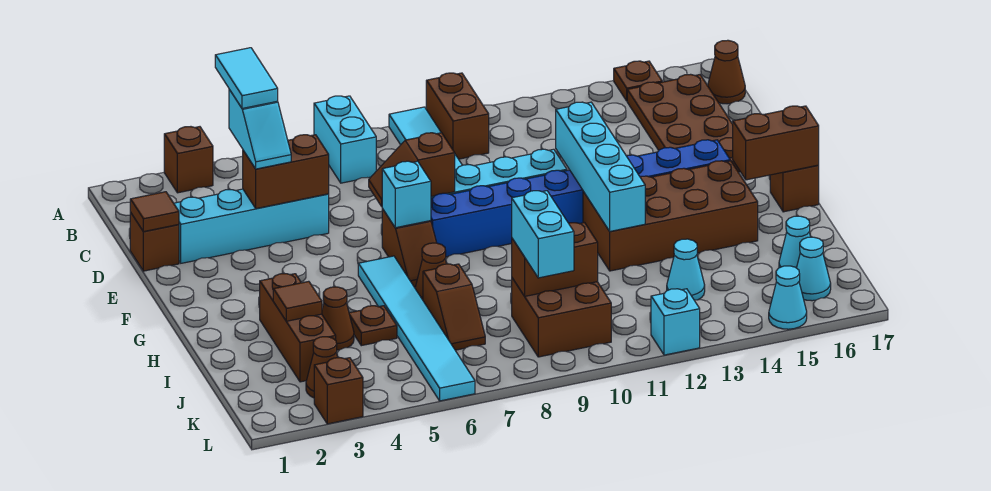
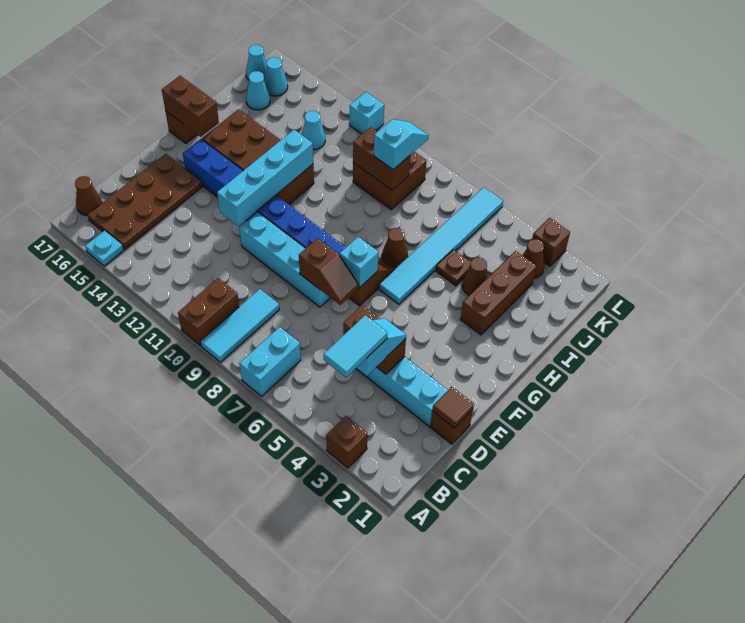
brown plate A15 level 1 -> cyan plate A15 level 1
brown tile I3 level 2 -> none
brown slope I7:J7 level 1 top I -> none
cyan brick J9:K9 level 3 -> cyan slope J9:K9 level 3 top J
cyan cone L15 level 1 -> cyan cone K17 level 1

